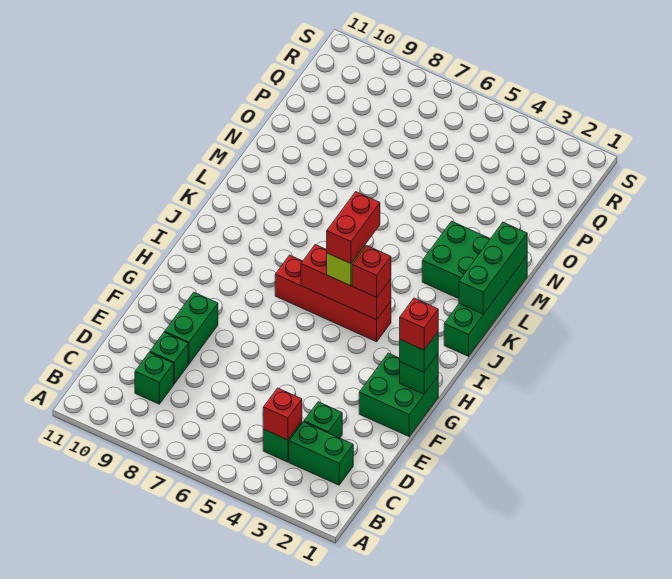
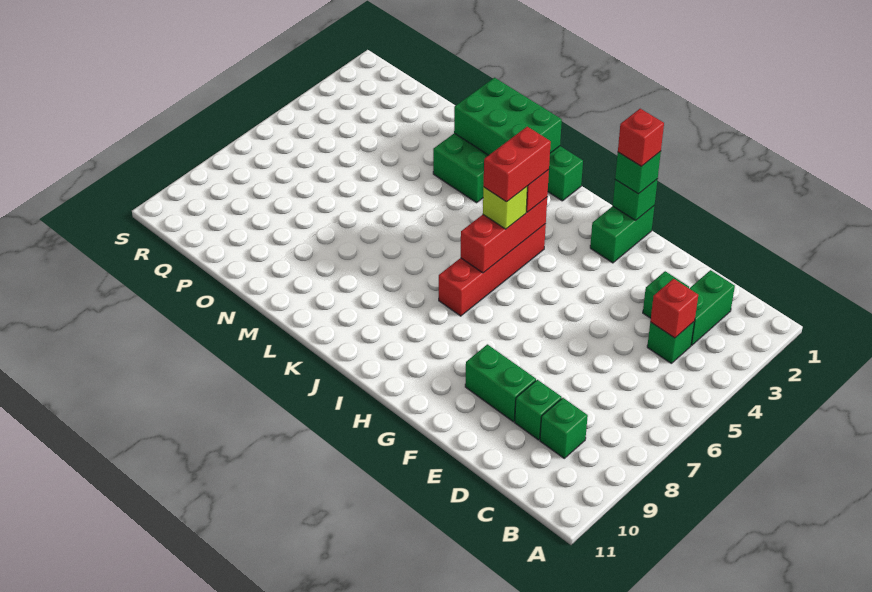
green brick F1:G2 level 1 -> green brick G1:G2 level 1
red brick I5:J5 level 4 -> red brick I4:I5 level 4
green brick K1:M1 level 2 -> green brick K1:M2 level 2

